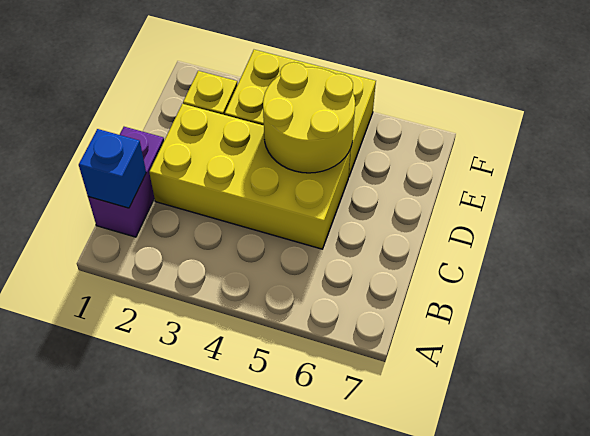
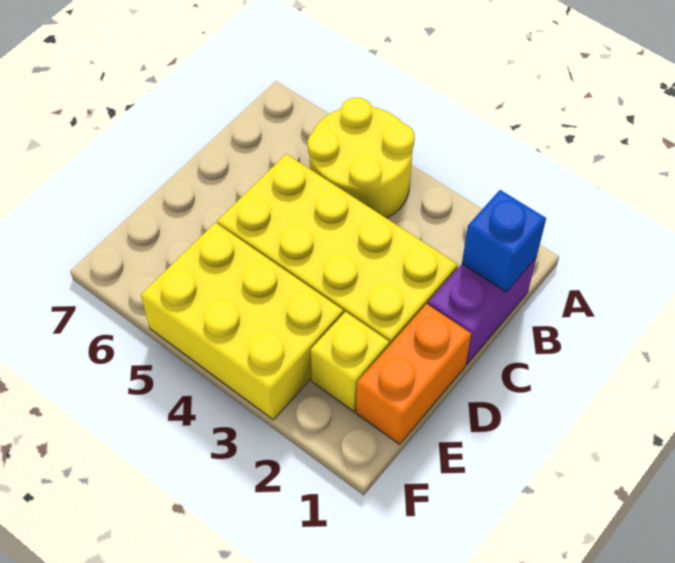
none -> orange brick D1:E1 level 1
yellow round brick D4:E5 level 2 -> yellow round brick A4:B5 level 1

